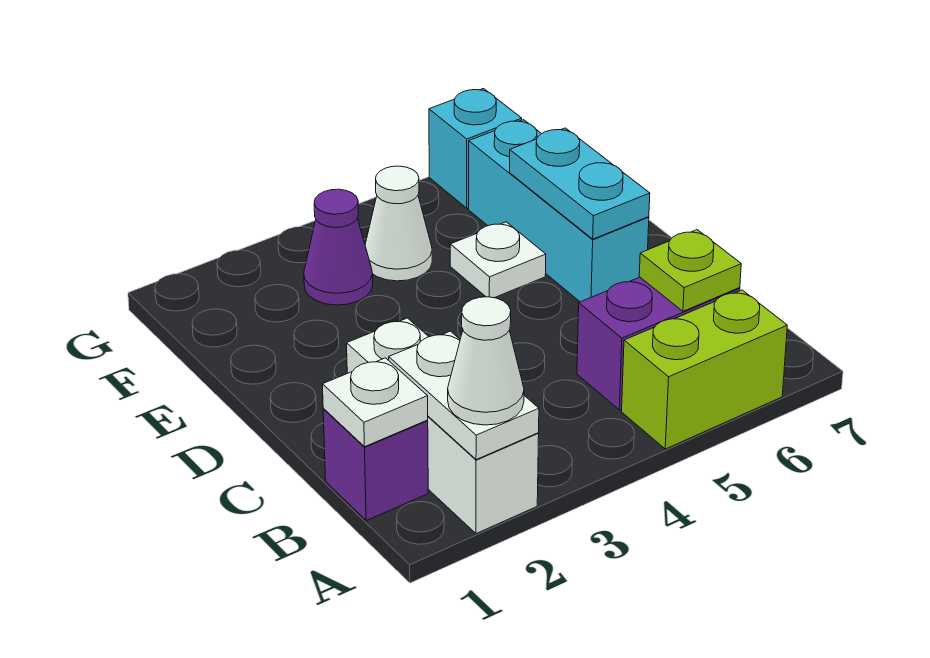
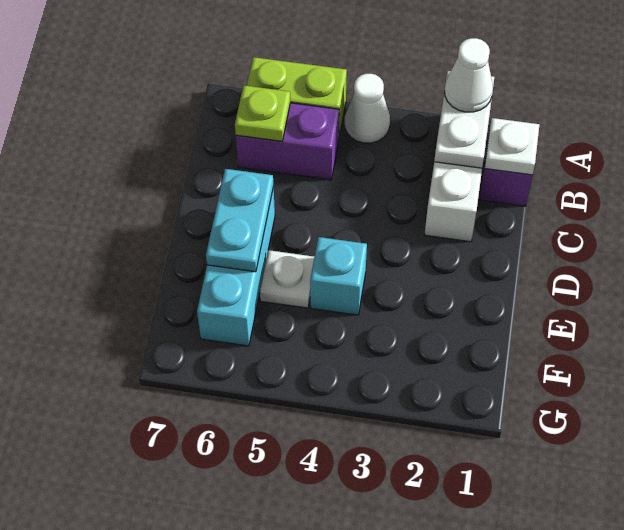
purple cone F3 level 1 -> none
white cone F4 level 1 -> white cone A4 level 1
cyan brick G6 level 1 -> cyan brick E4 level 1

